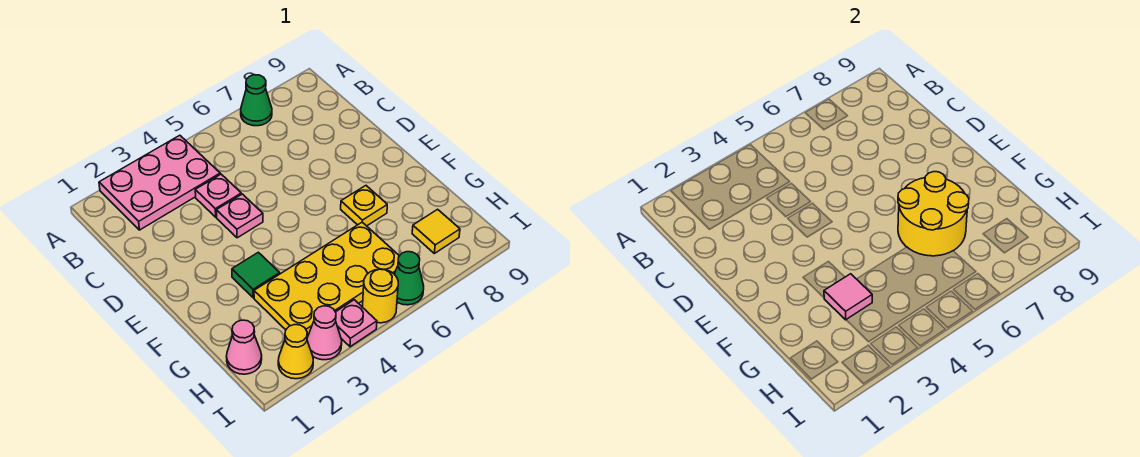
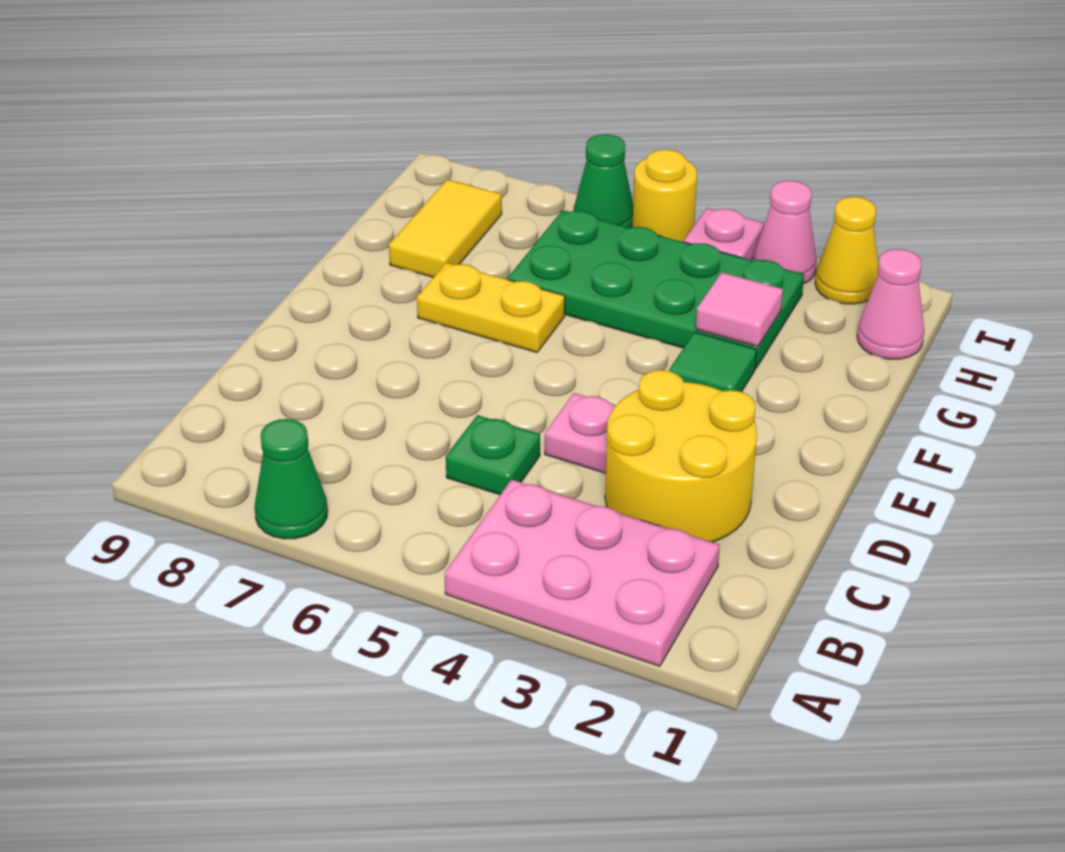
pink plate C4 level 1 -> none
none -> green plate C5 level 1
yellow round brick F6:G7 level 2 -> yellow round brick C2:D3 level 1
yellow plate F7 level 1 -> yellow plate F6:F7 level 1
yellow plate G3:H6 level 1 -> green plate G3:H6 level 1
yellow tile H8 level 1 -> yellow tile G8:H8 level 1

